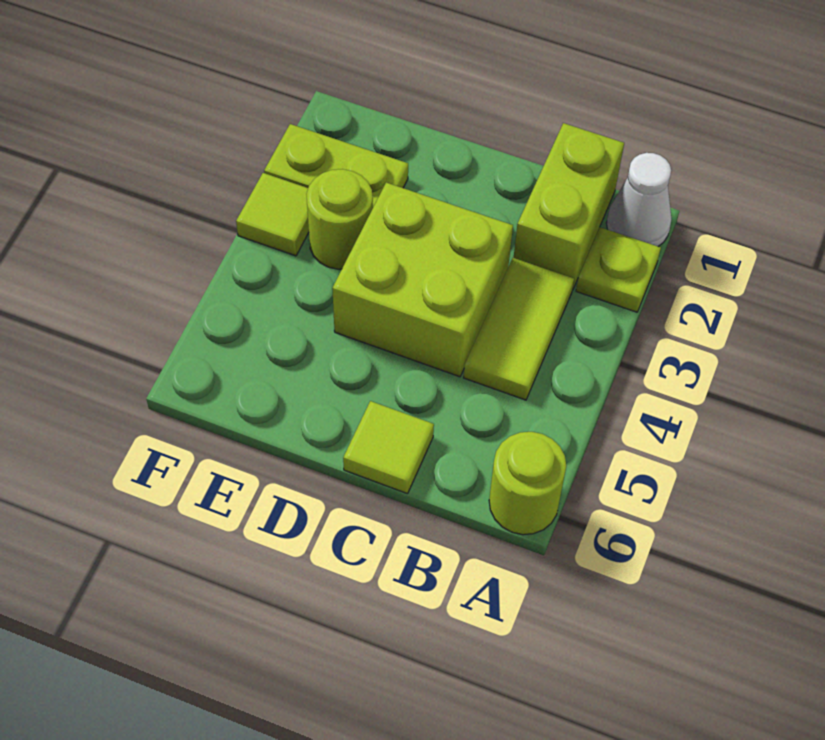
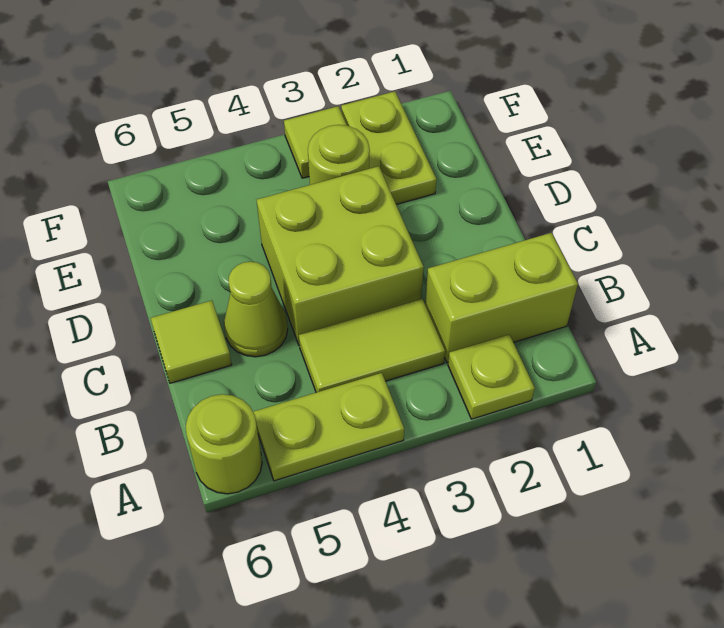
white cone A1 level 1 -> none
none -> lime plate A4:A5 level 1
none -> lime cone C5 level 1

